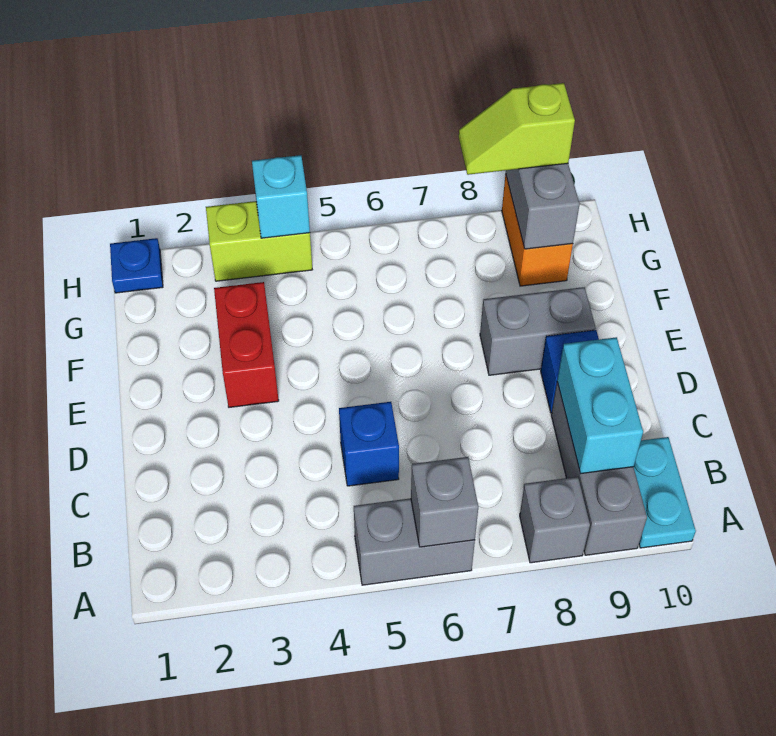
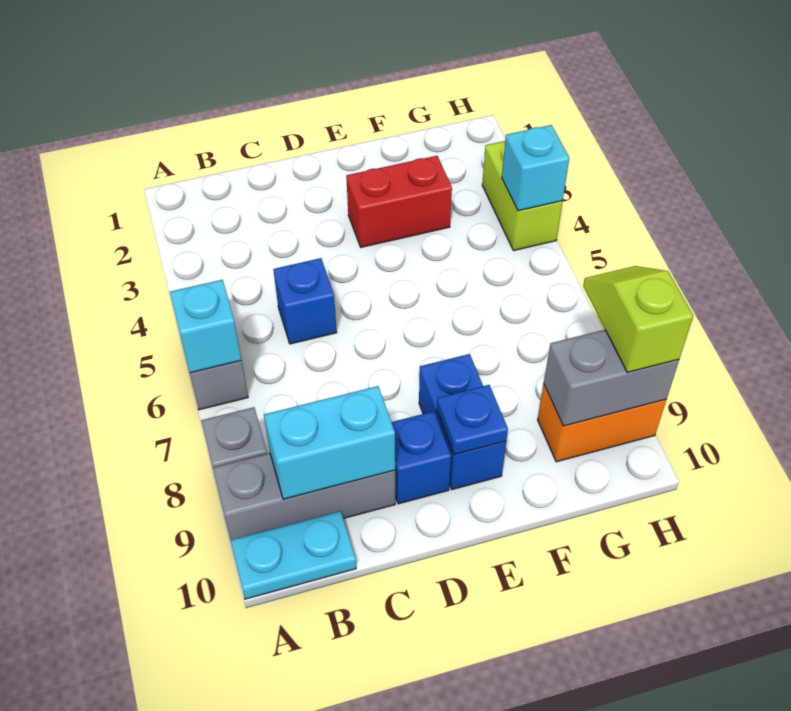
grey brick A6 level 2 -> cyan brick A6 level 2
grey brick E8:E9 level 1 -> blue brick E8:E9 level 1
blue plate H1 level 1 -> blue plate E9 level 2

